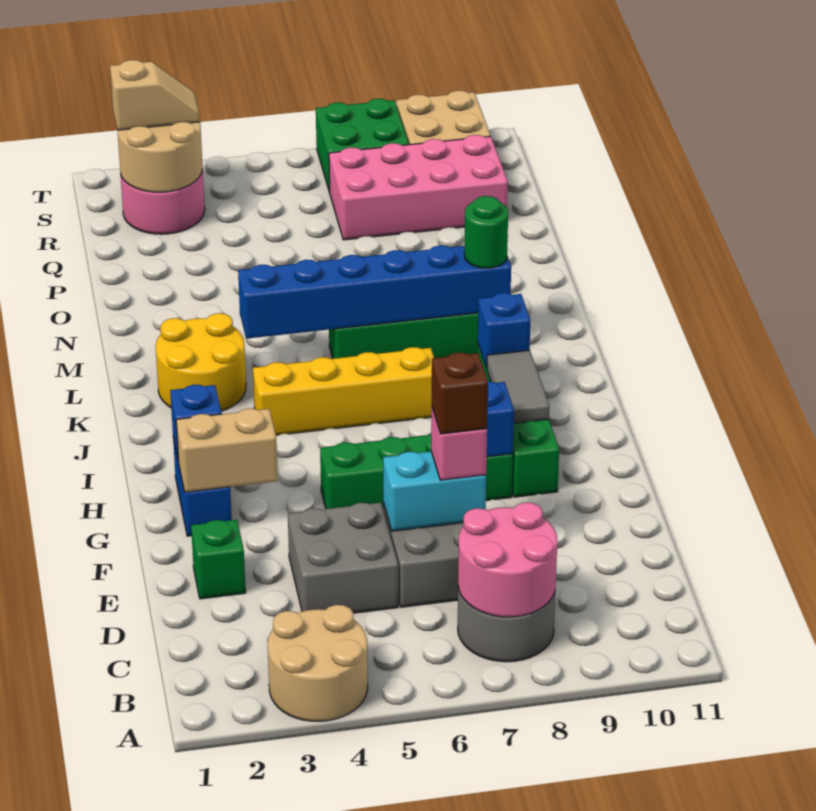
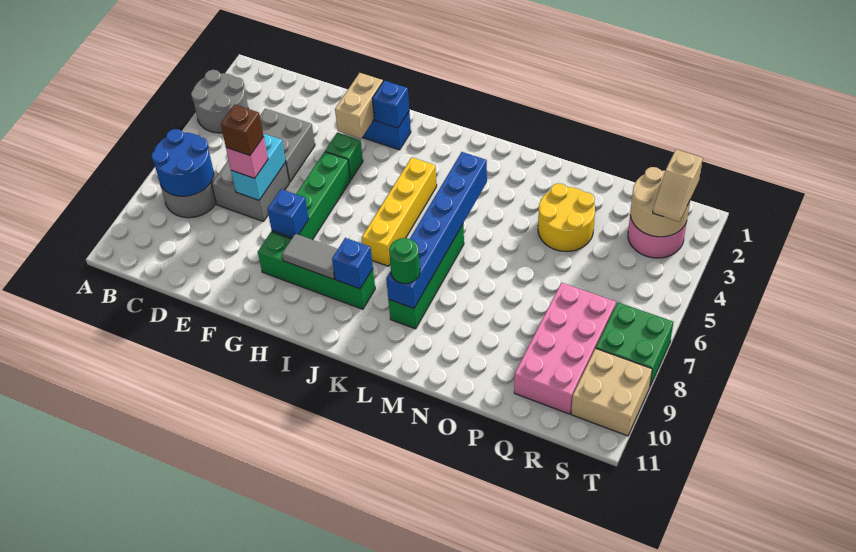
tan round brick A3:B4 level 1 -> grey round brick A3:B4 level 1
pink round brick B7:C8 level 2 -> blue round brick B7:C8 level 2
green brick E2 level 1 -> green brick G4 level 1
yellow round brick K2:L3 level 1 -> yellow round brick O3:P4 level 1

